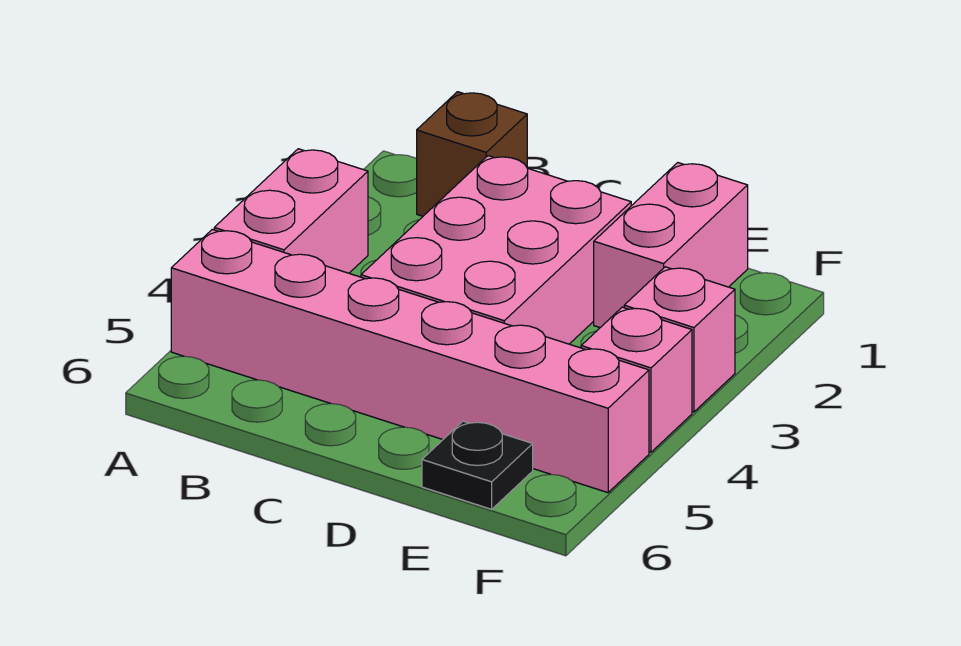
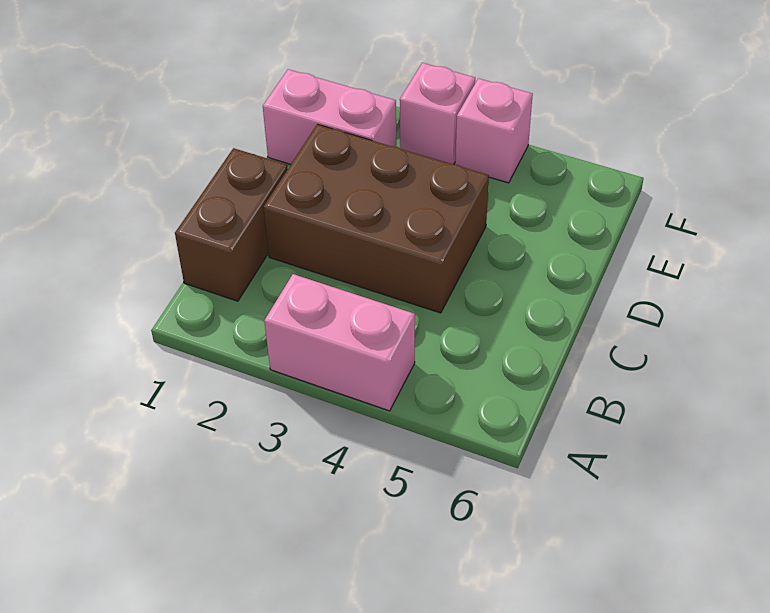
pink brick A5:F5 level 1 -> none
brown brick B1 level 1 -> brown brick B1:C1 level 1
pink brick C2:D4 level 1 -> brown brick C2:D4 level 1
black plate E6 level 1 -> none

